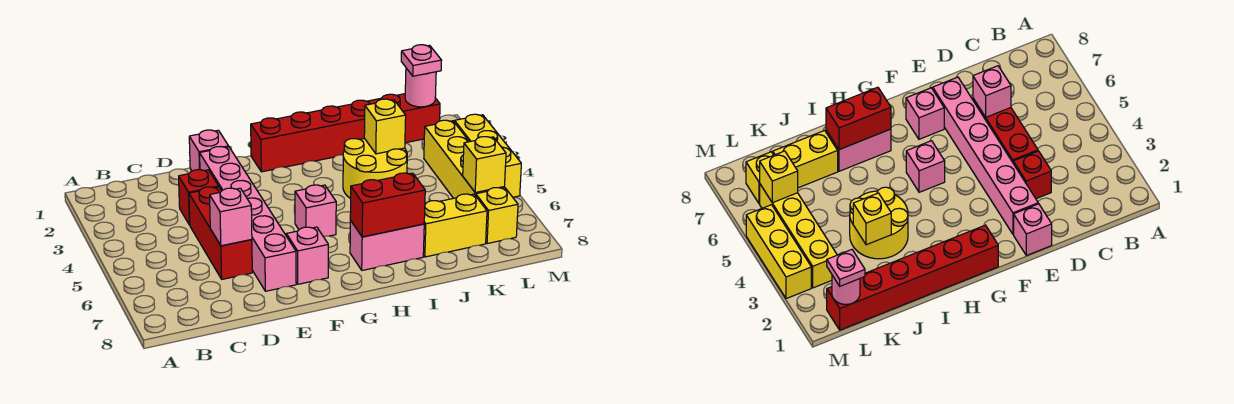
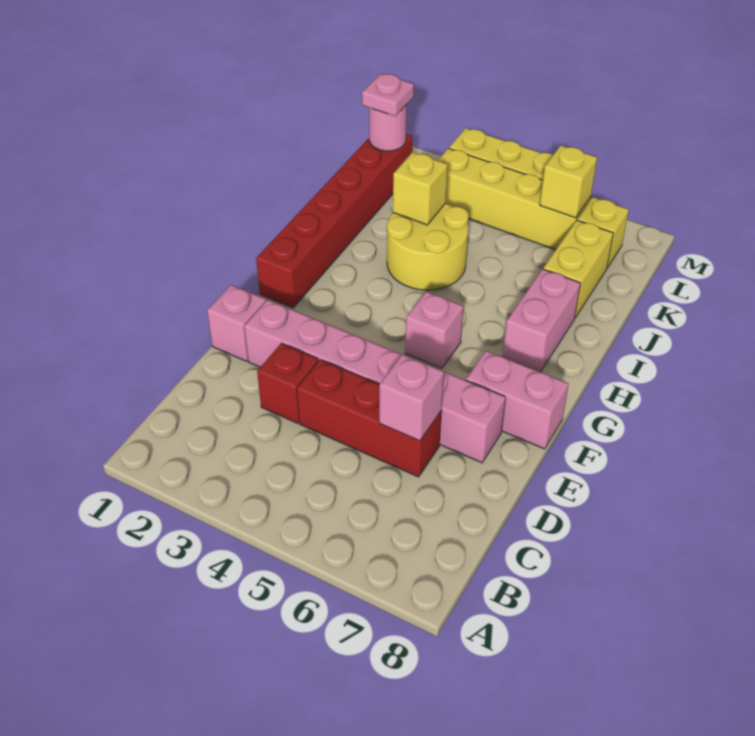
pink brick F7 level 1 -> pink brick F7:F8 level 1
red brick H7:I7 level 2 -> none

